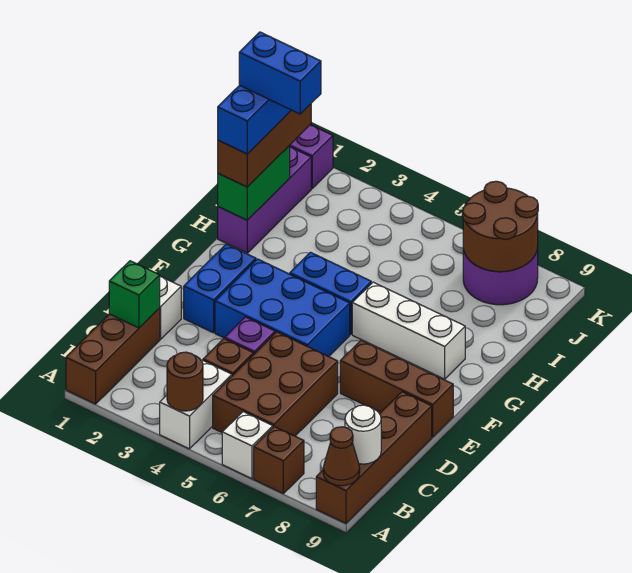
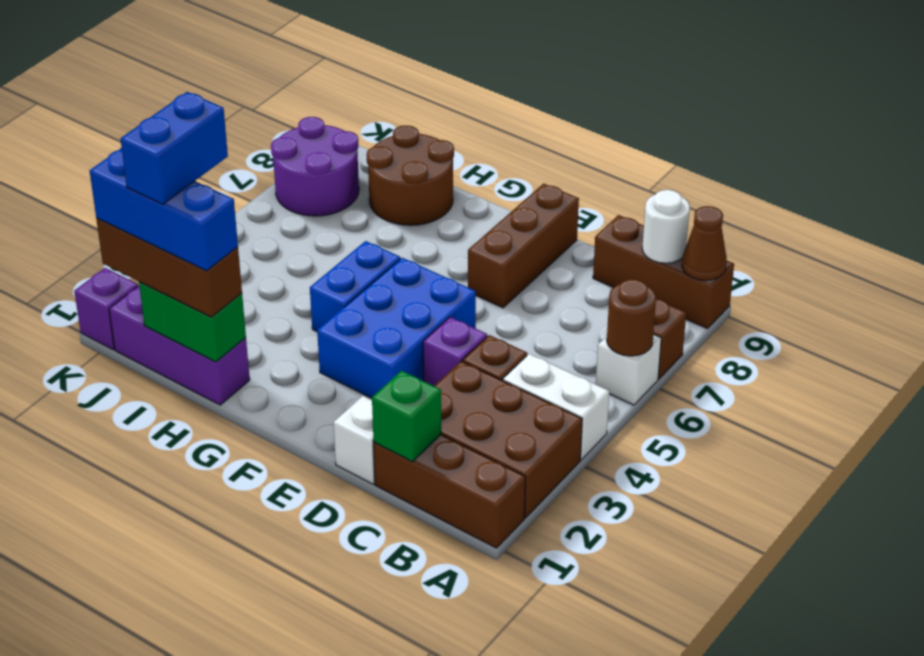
brown round brick A4 level 2 -> brown round brick A6 level 2
brown brick A9:D9 level 1 -> brown brick A9:C9 level 1
brown brick B5:D6 level 1 -> brown brick A2:C3 level 1
blue brick E2:F2 level 1 -> none
white brick G6:G8 level 1 -> none
brown round brick J7:K8 level 2 -> brown round brick H8:I9 level 1

